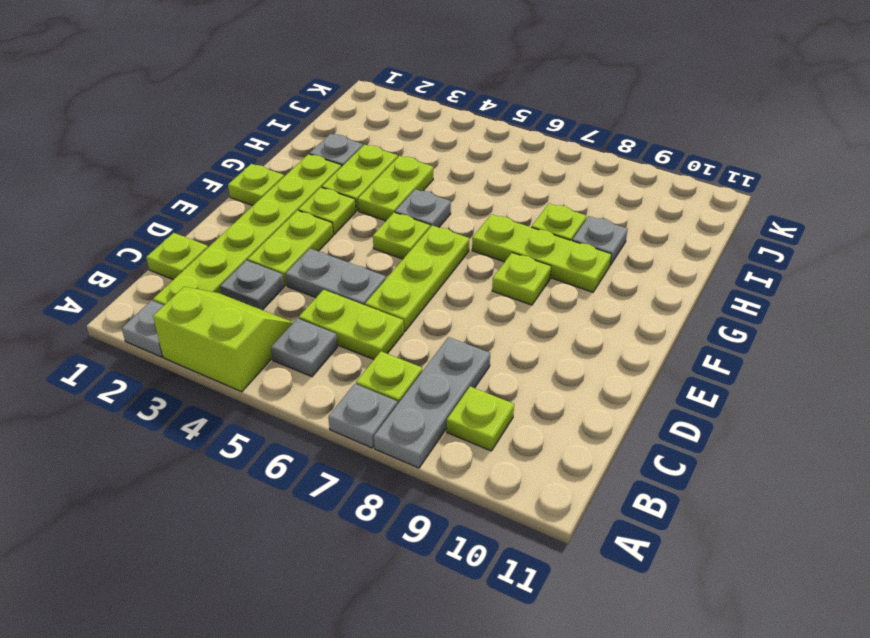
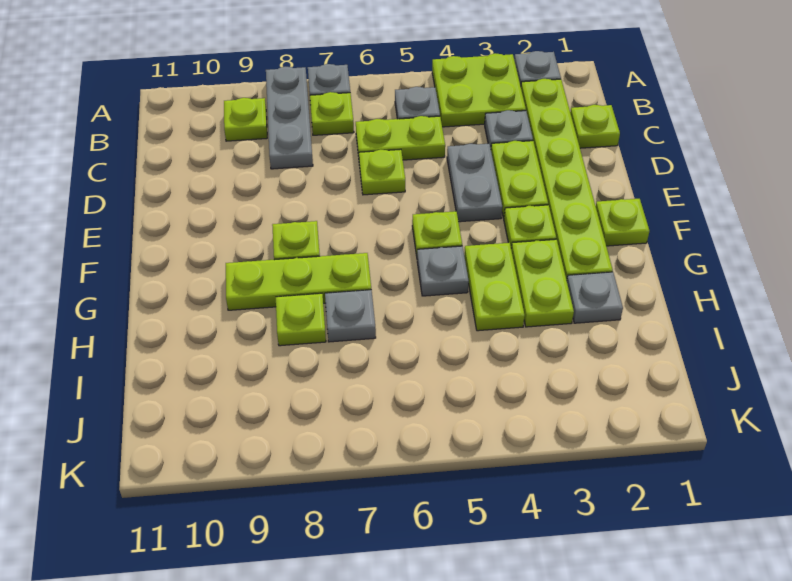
lime slope A3:B4 level 1 top A -> lime plate A3:B4 level 1
grey plate D4:D5 level 1 -> grey plate D4:E4 level 1
lime plate D6:F6 level 1 -> lime plate D6 level 1
grey plate H9 level 1 -> grey plate H7 level 1

